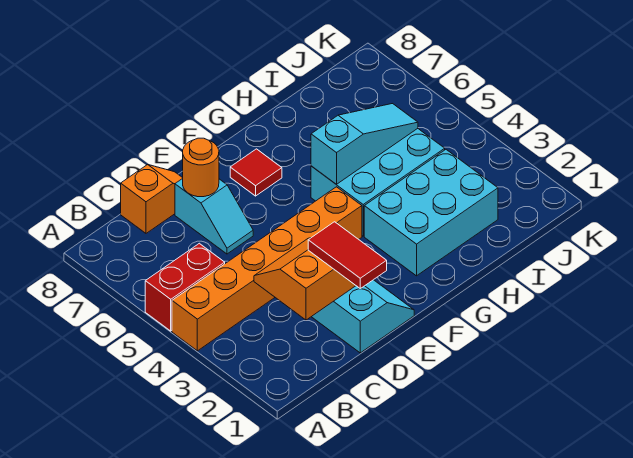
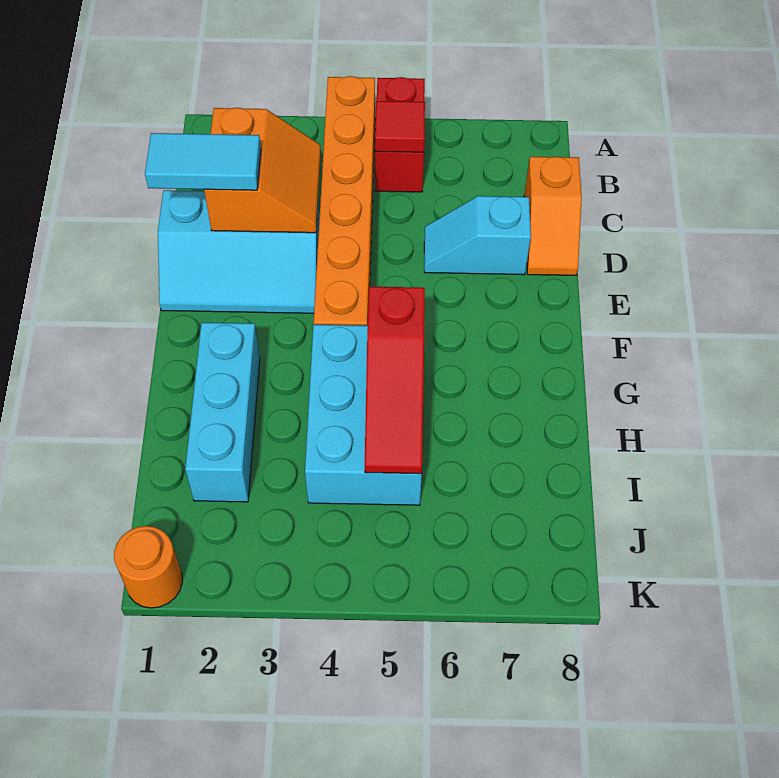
red tile D1:D2 level 3 -> cyan tile D1:D2 level 3
orange round brick D7 level 2 -> orange round brick K1 level 1
red tile F7 level 1 -> red tile B5 level 2
cyan brick G2:I3 level 1 -> cyan brick G2:I2 level 1
cyan slope G5:I5 level 2 top G -> red slope G5:I5 level 2 top G

